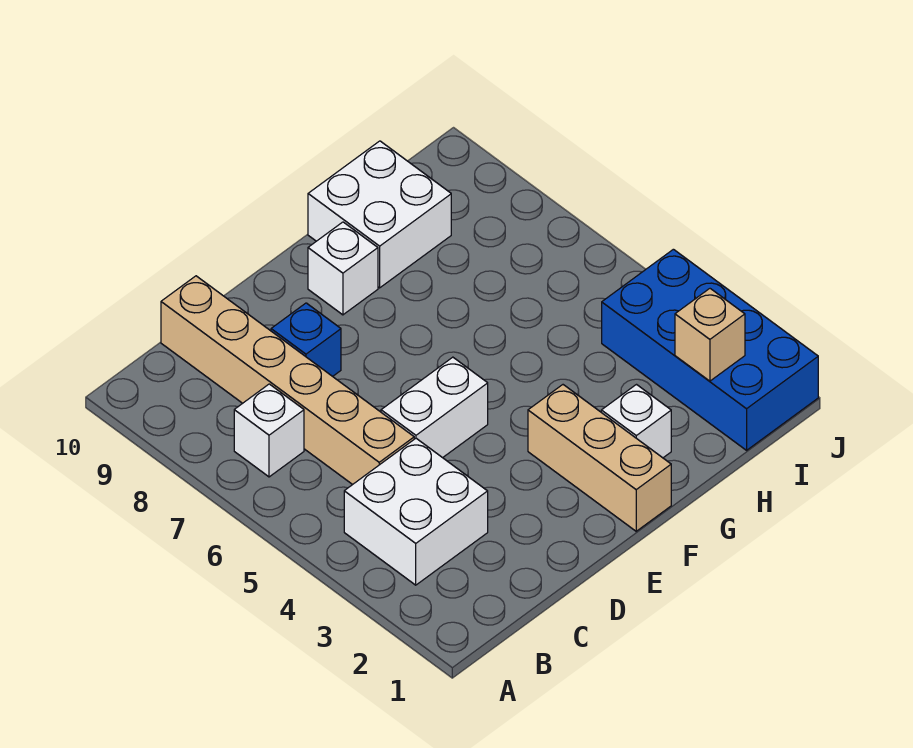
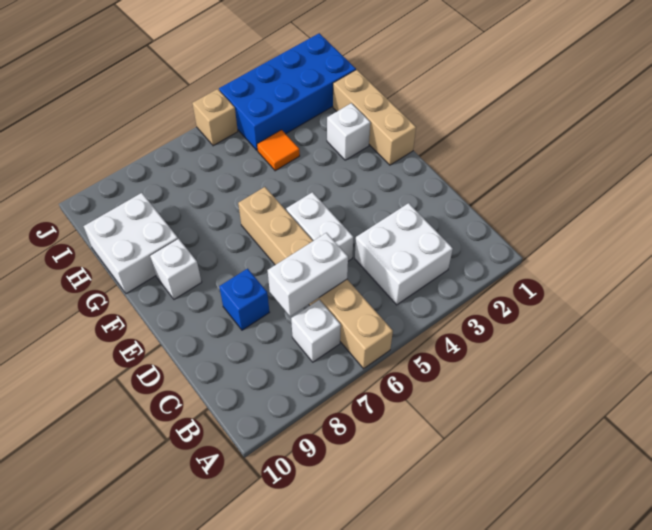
tan brick C5:C10 level 1 -> tan brick A6:F6 level 1
none -> white brick C6:C7 level 2
tan brick F1:F3 level 1 -> tan brick F1:H1 level 1
none -> orange tile H4 level 1
tan brick I2 level 2 -> tan brick J5 level 1

